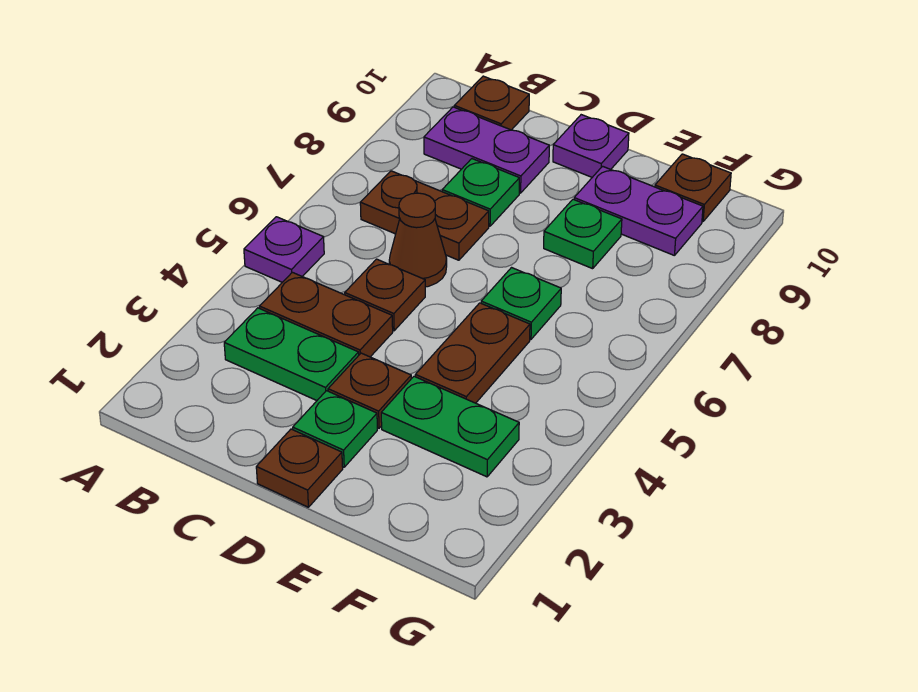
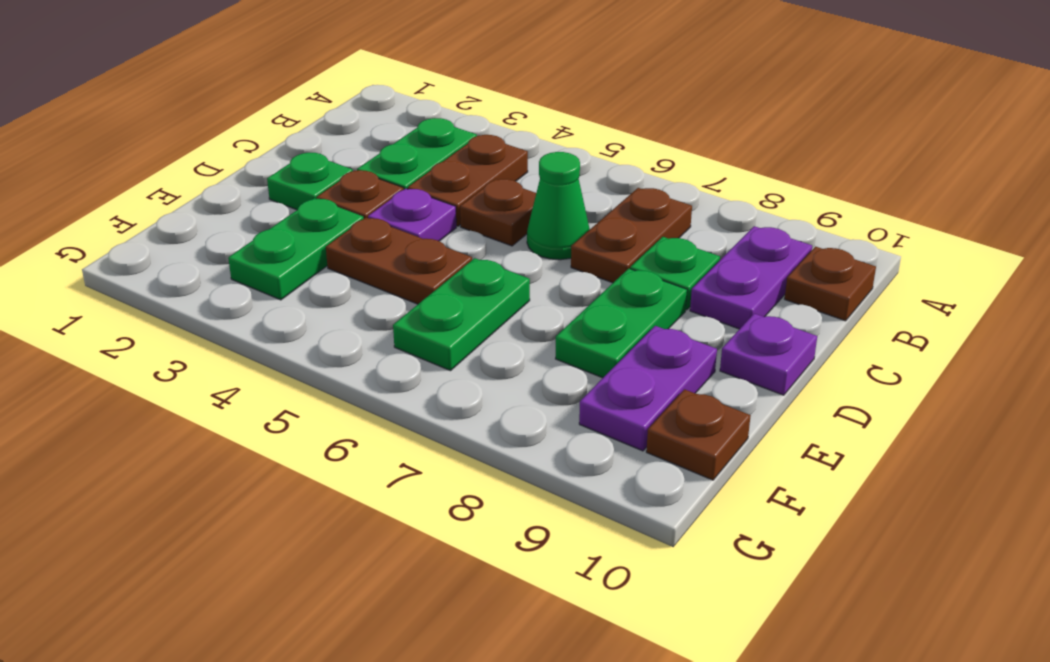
purple plate A5 level 1 -> purple plate D4 level 1
brown cone C6 level 1 -> green cone C6 level 1
brown plate D1 level 1 -> none
green plate E6 level 1 -> green plate E6:F6 level 1
green plate E8 level 1 -> green plate D8:E8 level 1

